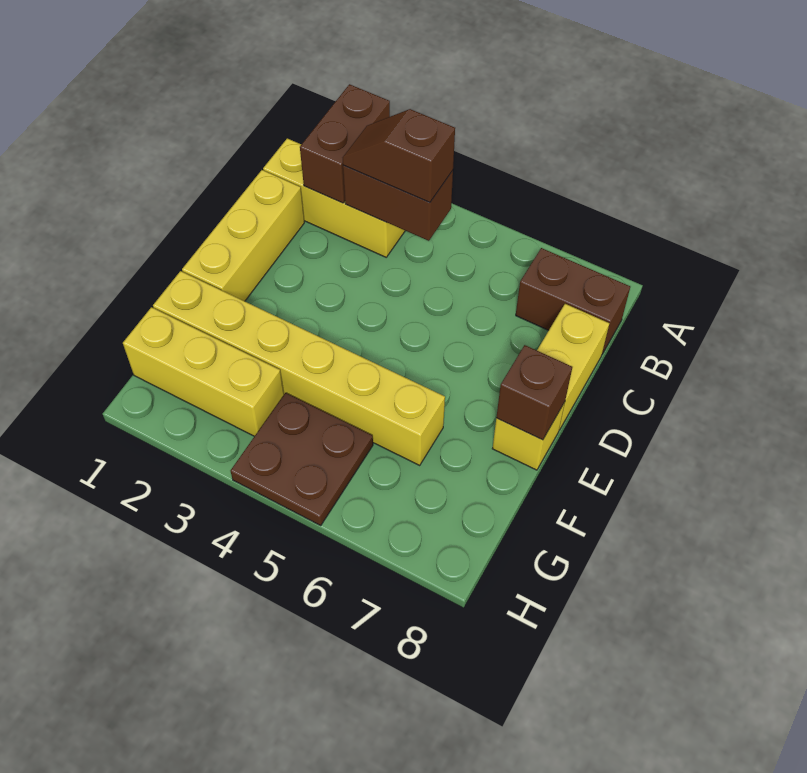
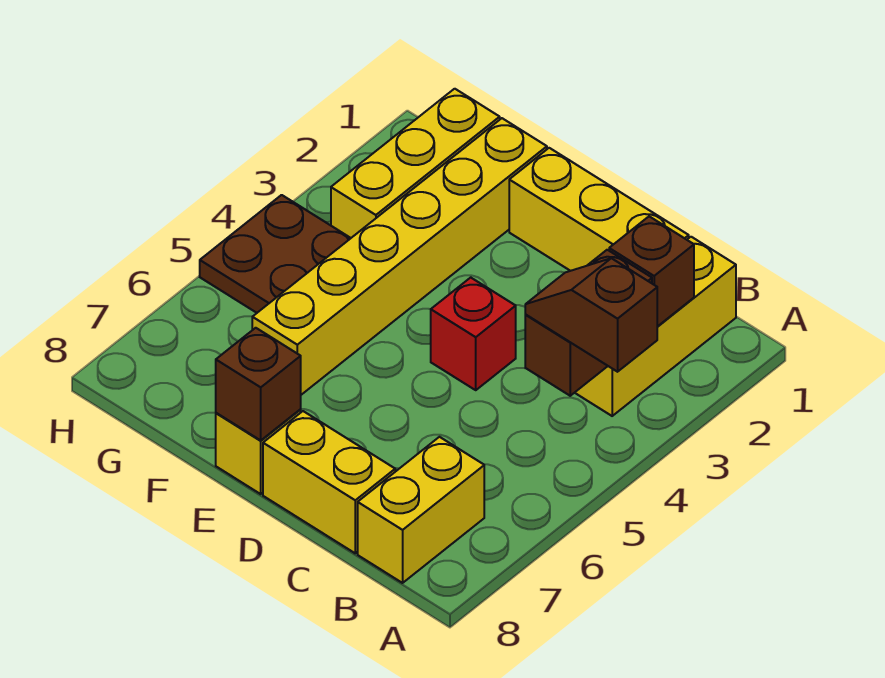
brown brick A2:B2 level 2 -> brown brick B2 level 2
brown slope B3:B4 level 3 top 4 -> brown slope A4:B4 level 3 top A
brown brick B7:B8 level 1 -> yellow brick B7:B8 level 1
none -> red brick D4 level 1

